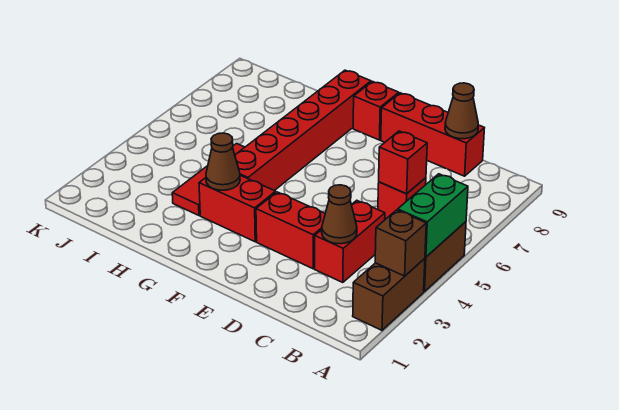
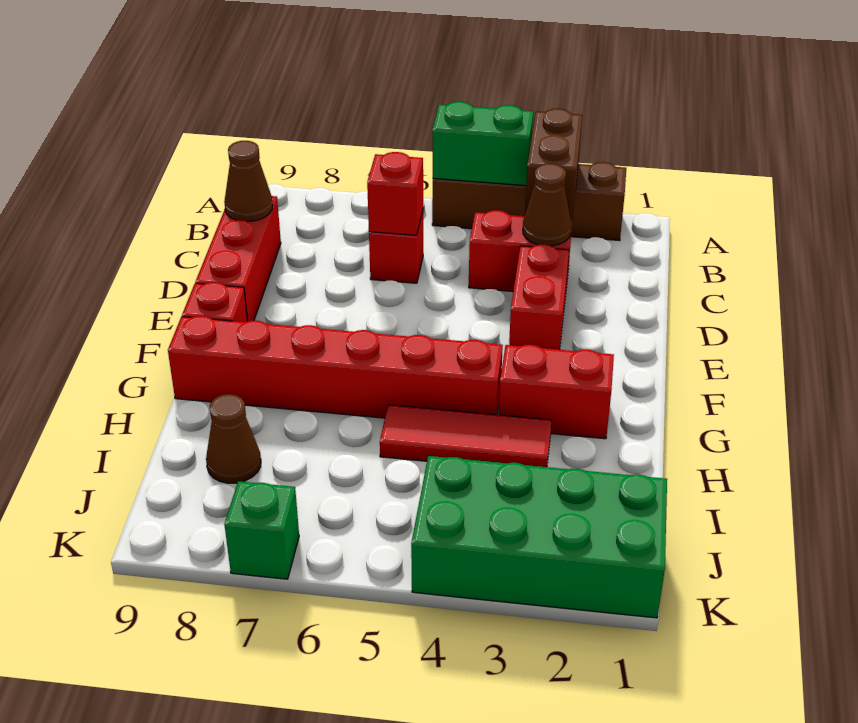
brown brick A3 level 2 -> brown brick A3:B3 level 2
red brick F3:G3 level 1 -> red brick G2:G3 level 1
brown cone G3 level 2 -> brown cone I8 level 1
none -> green brick J1:K4 level 1
none -> green brick K7 level 1

